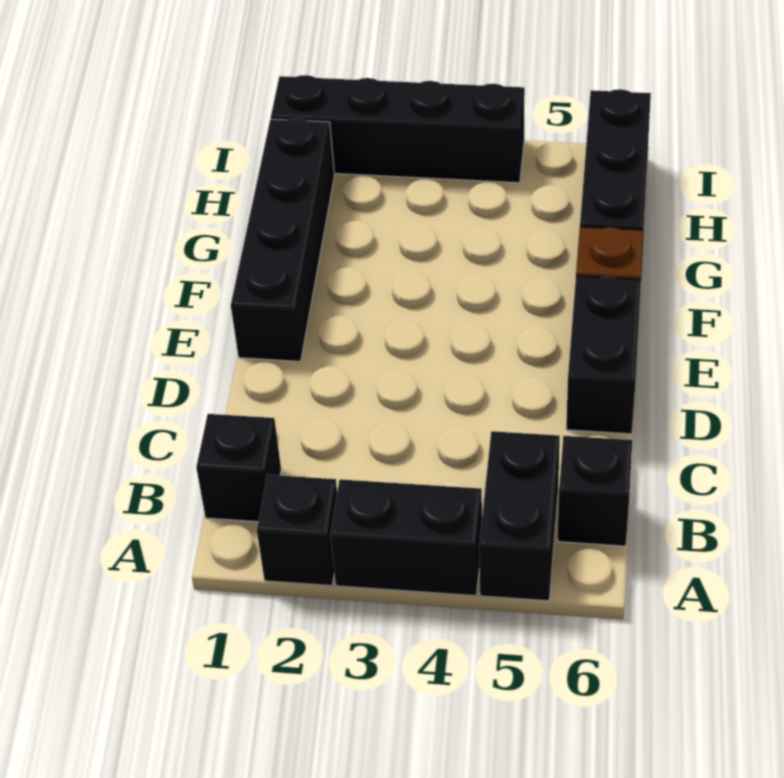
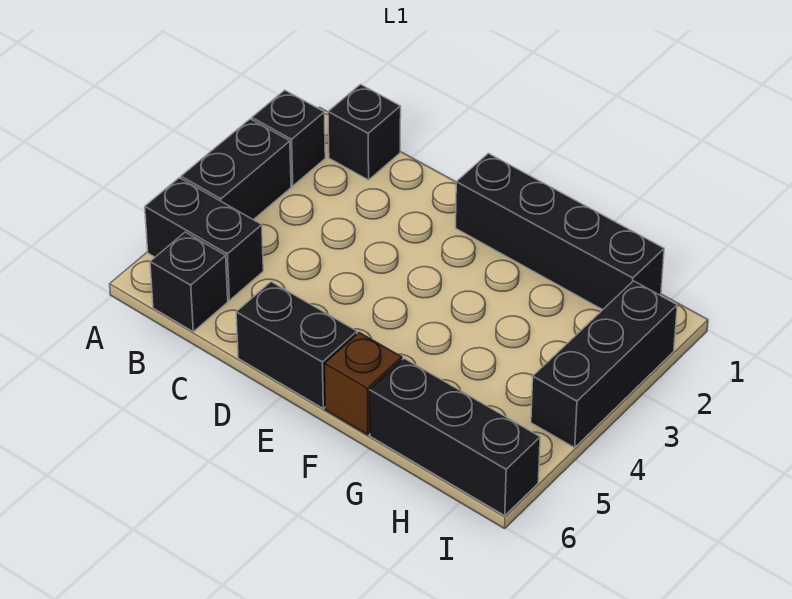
black brick I1:I4 level 1 -> black brick I2:I4 level 1

